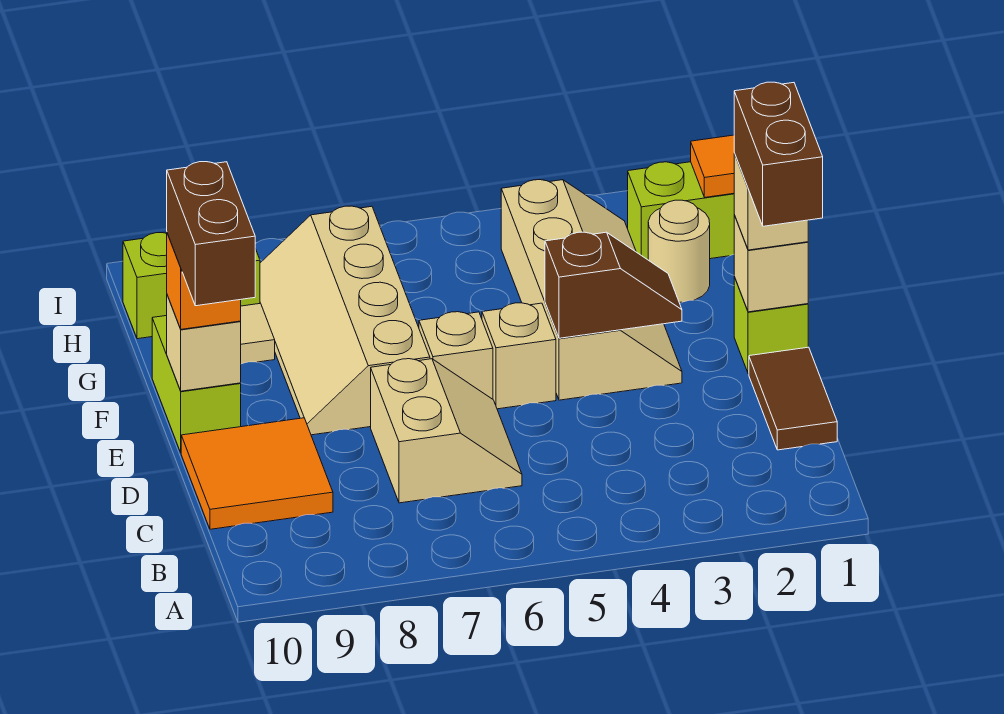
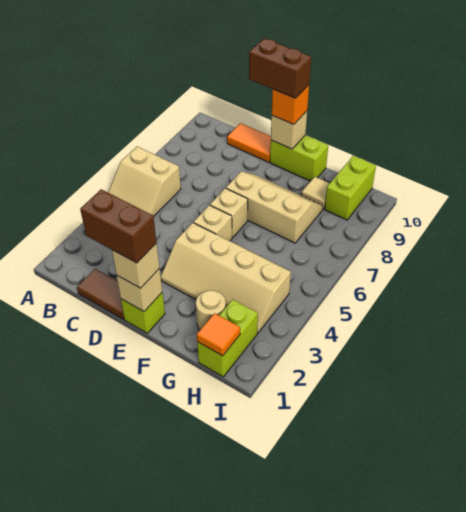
tan slope C6:D7 level 1 top 7 -> tan slope A5:B6 level 1 top 6
orange tile C9:D10 level 1 -> orange tile C10:D10 level 1
brown slope E3:E4 level 2 top 4 -> none
tan slope E7:H8 level 1 top 7 -> tan slope E7:G8 level 1 top 7

